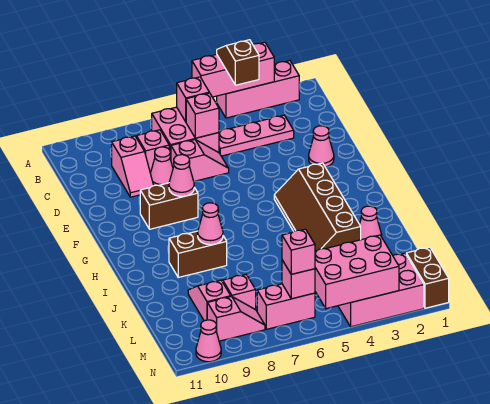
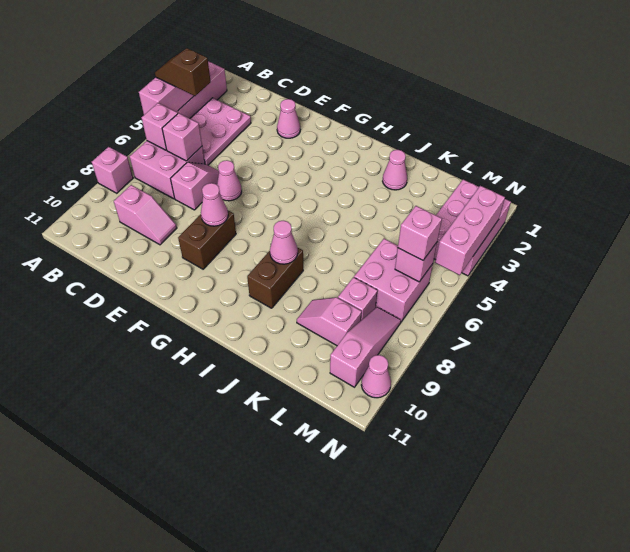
pink plate C3:C5 level 1 -> pink plate B3:C5 level 1
pink brick C8 level 1 -> pink brick A8 level 1
pink cone D8 level 1 -> pink cone E6 level 1
brown slope G3:J4 level 1 top 3 -> none
brown brick M1:N1 level 1 -> none
pink brick M3:N5 level 2 -> pink brick N3:N5 level 2
pink brick M6:M7 level 1 -> pink brick L6:M7 level 1
pink slope M8:M9 level 1 top 9 -> pink slope M8:M10 level 1 top 10

